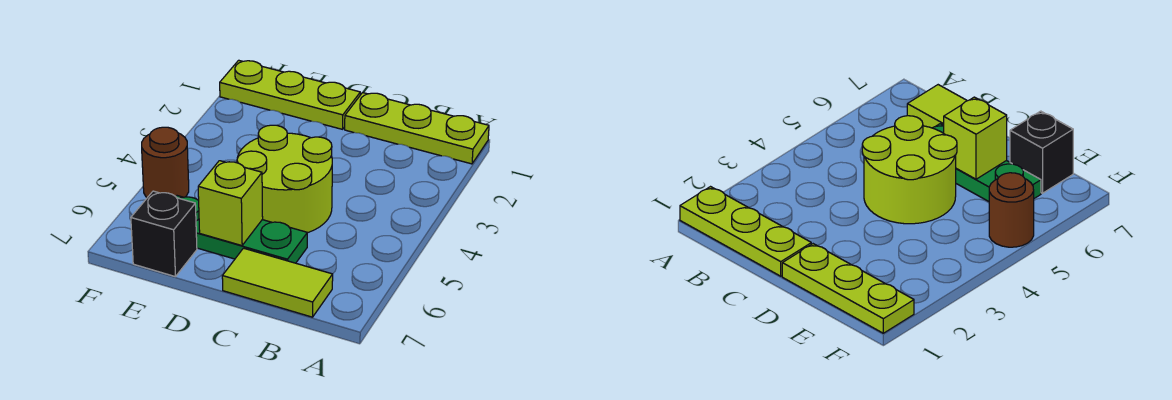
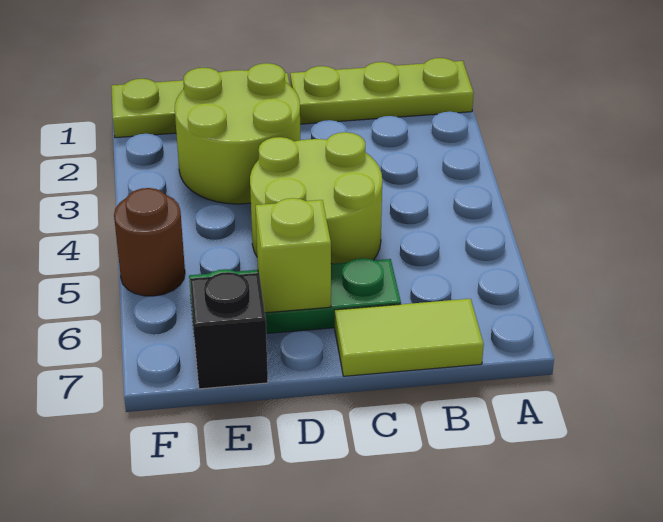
none -> lime round brick D2:E3 level 1

